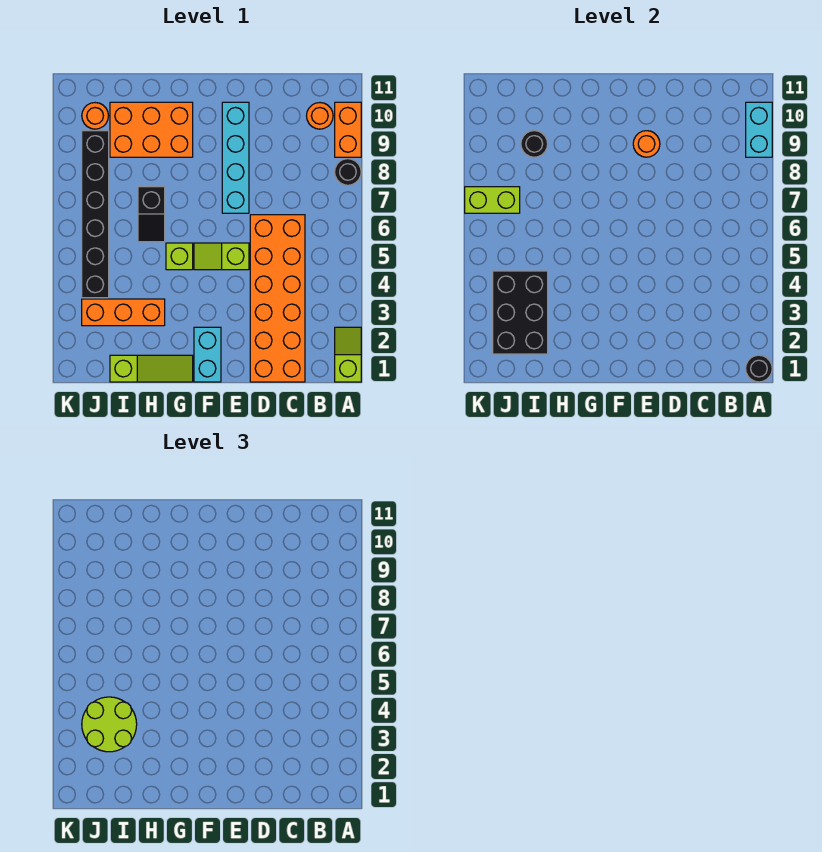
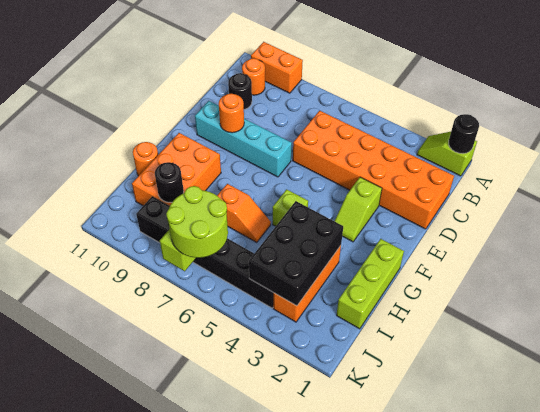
black round brick A8 level 1 -> black round brick C10 level 1
cyan brick A9:A10 level 2 -> none
lime slope E5:F5 level 1 top E -> lime slope E3:F3 level 1 top E
cyan brick F1:F2 level 1 -> none
lime slope G1:I1 level 1 top I -> lime brick G1:I1 level 1
black slope H6:H7 level 1 top 7 -> orange slope H6:H7 level 1 top 7
black brick I2:J4 level 2 -> black brick H3:J4 level 2
lime round brick I3:J4 level 3 -> lime round brick J6:K7 level 3
orange round brick J10 level 1 -> orange round brick H11 level 1

